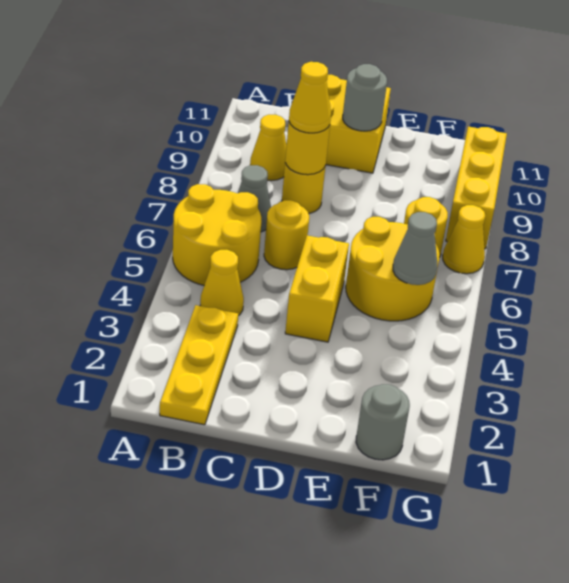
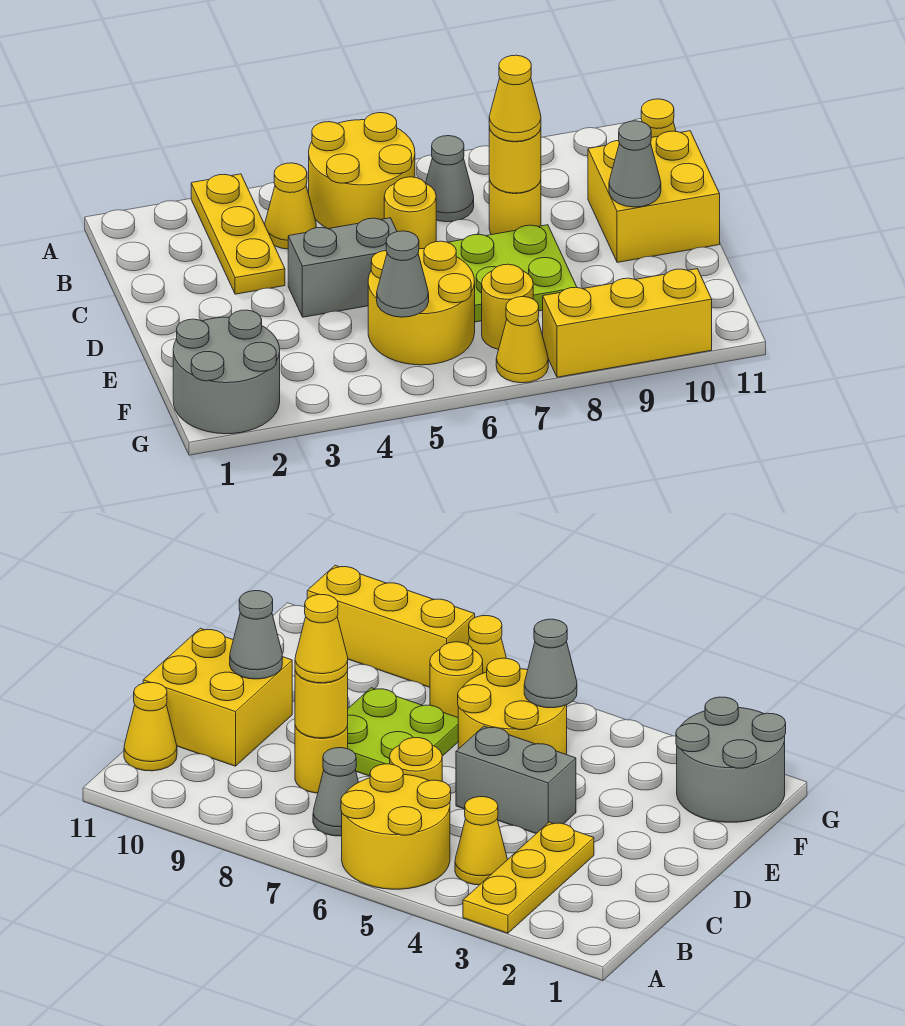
yellow plate B1:B3 level 1 -> yellow plate A3:C3 level 1
yellow cone B9 level 1 -> yellow cone B11 level 1
yellow brick D4:D5 level 1 -> grey brick D4:D5 level 1
none -> lime plate D7:E8 level 1
grey round brick D10 level 2 -> grey cone D10 level 2
grey round brick F1 level 1 -> grey round brick F1:G2 level 1

